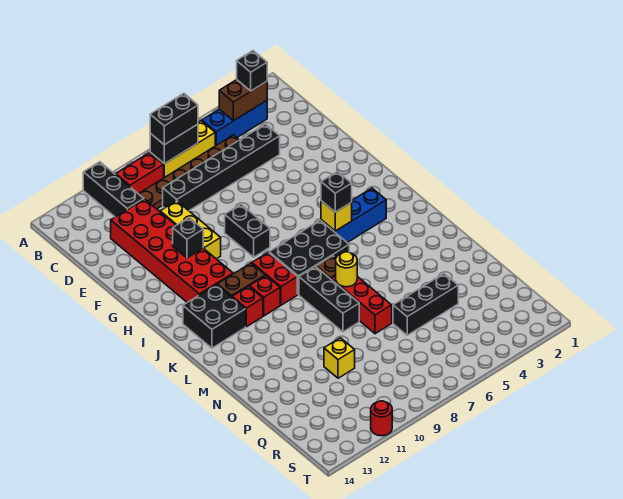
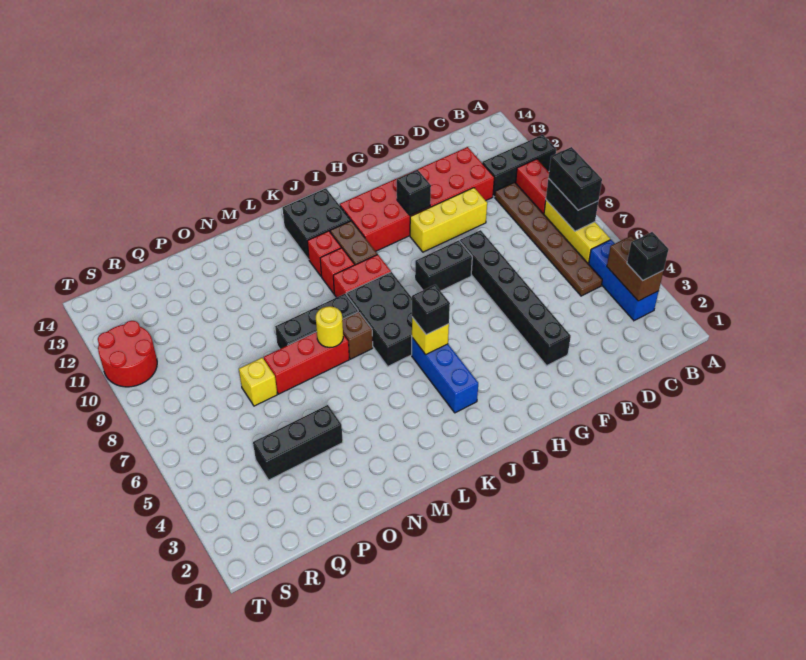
black brick D4:D9 level 1 -> black brick F3:F8 level 1
black brick P4:P6 level 1 -> black brick O4:Q4 level 1
yellow brick P10 level 1 -> yellow brick P7 level 1
red round brick T11 level 1 -> red round brick S10:T11 level 1

